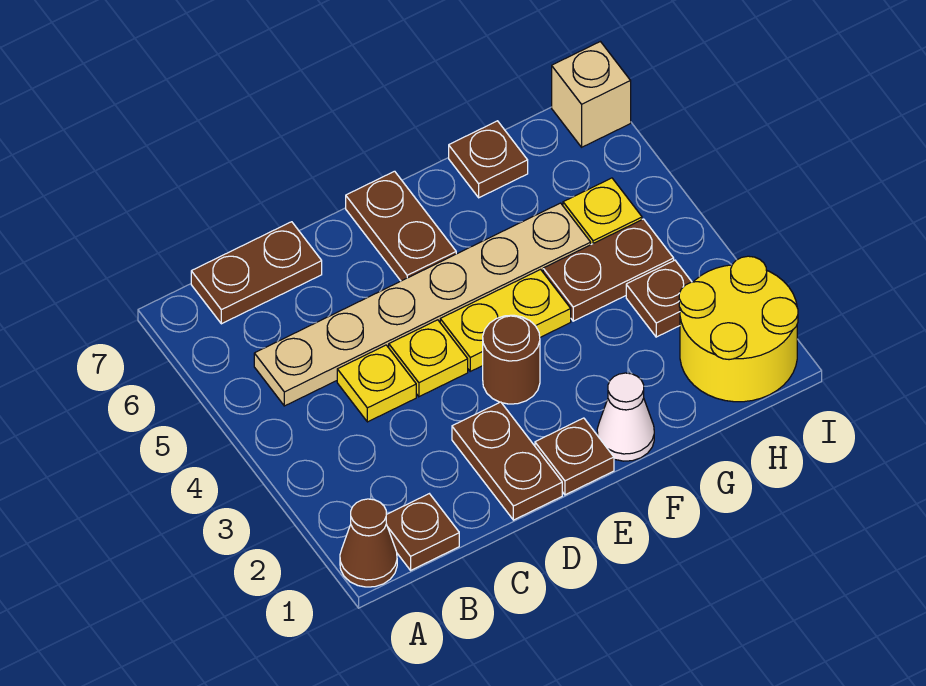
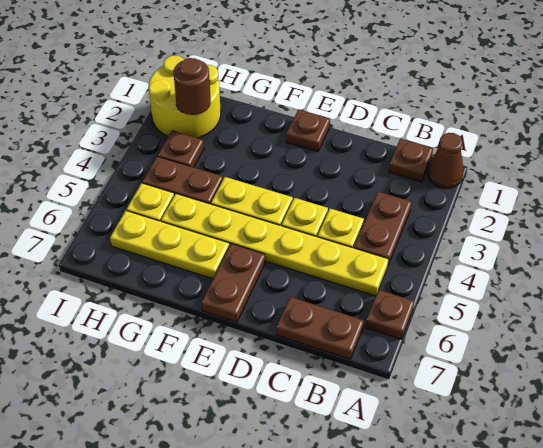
tan plate B5:G5 level 1 -> yellow plate B5:G5 level 1
brown plate D1:D2 level 1 -> brown plate B3:B4 level 1
brown round brick E3 level 1 -> brown round brick H2 level 2
white cone F1 level 1 -> none
none -> yellow plate F6:H6 level 1
brown plate G7 level 1 -> brown plate A6 level 1
tan brick I7 level 1 -> none

